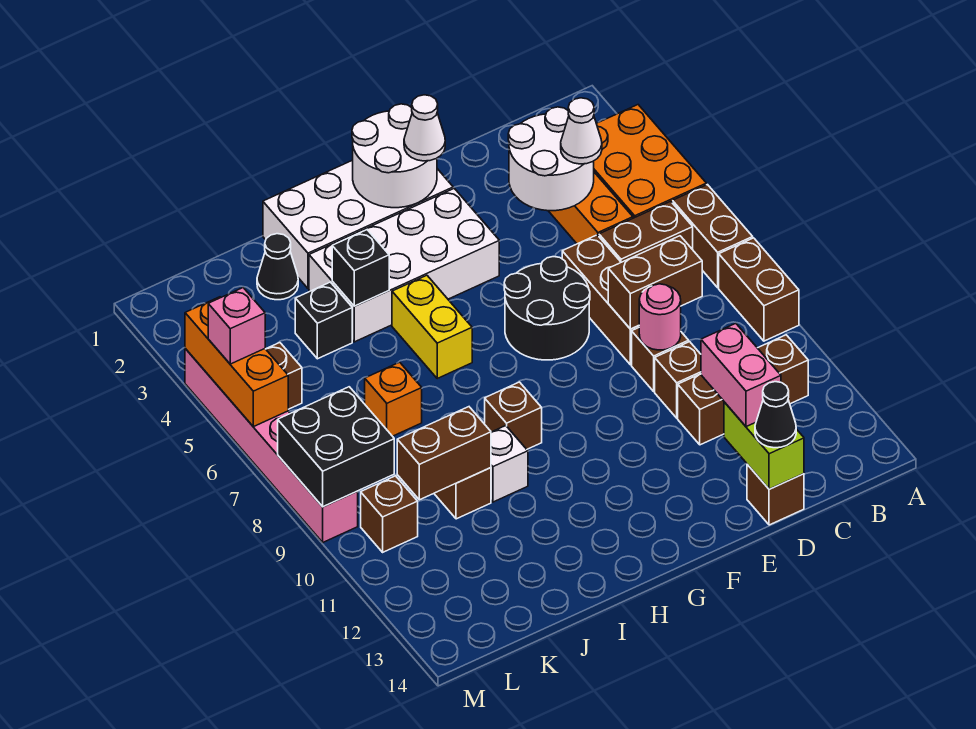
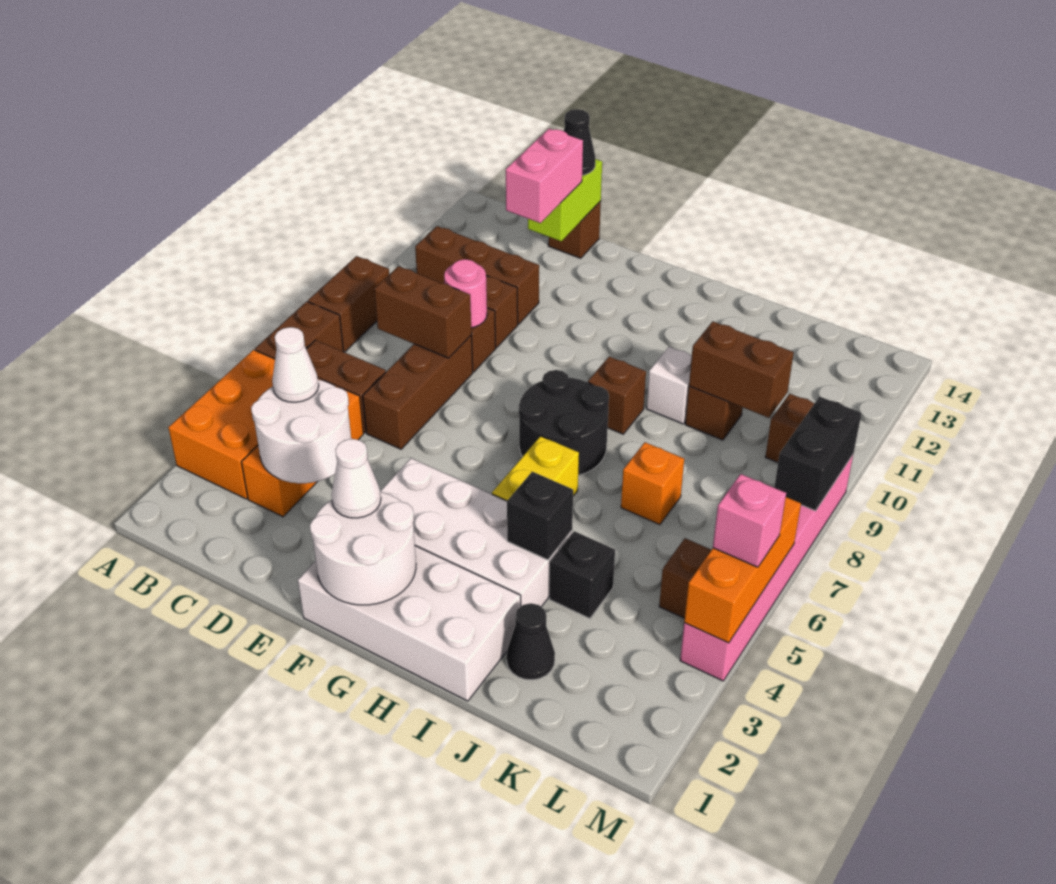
black round brick E6:F7 level 1 -> black round brick G7:H8 level 1
black brick L8:M9 level 2 -> black brick M8:M9 level 2

